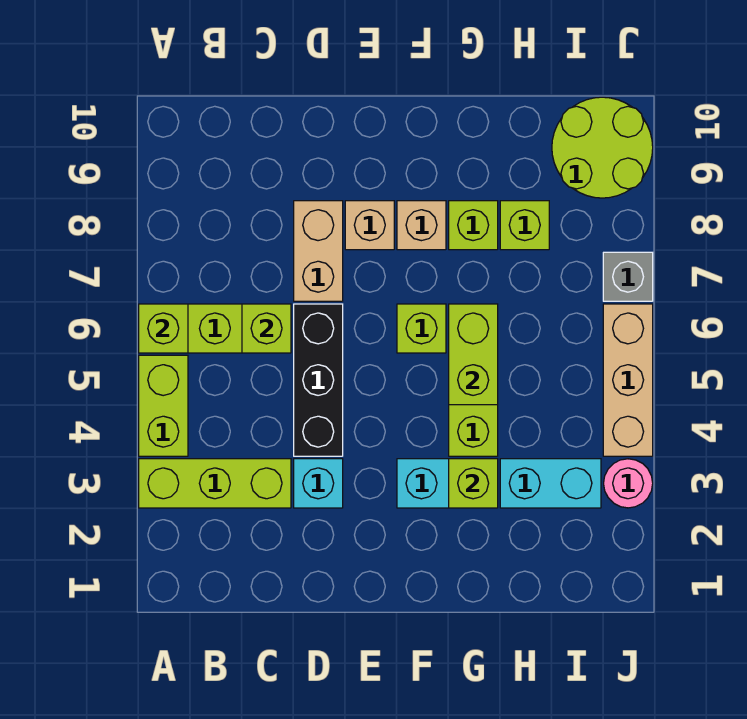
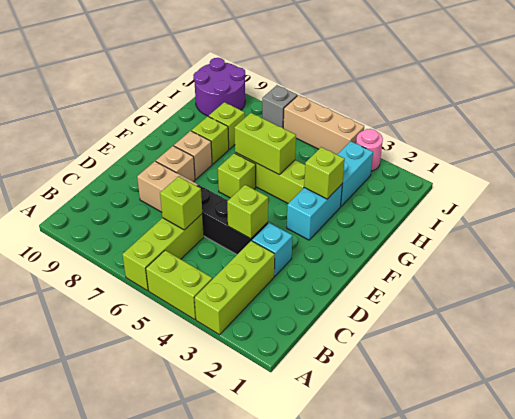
lime brick A6 level 2 -> lime brick D4 level 2
lime round brick I9:J10 level 1 -> purple round brick I9:J10 level 1

